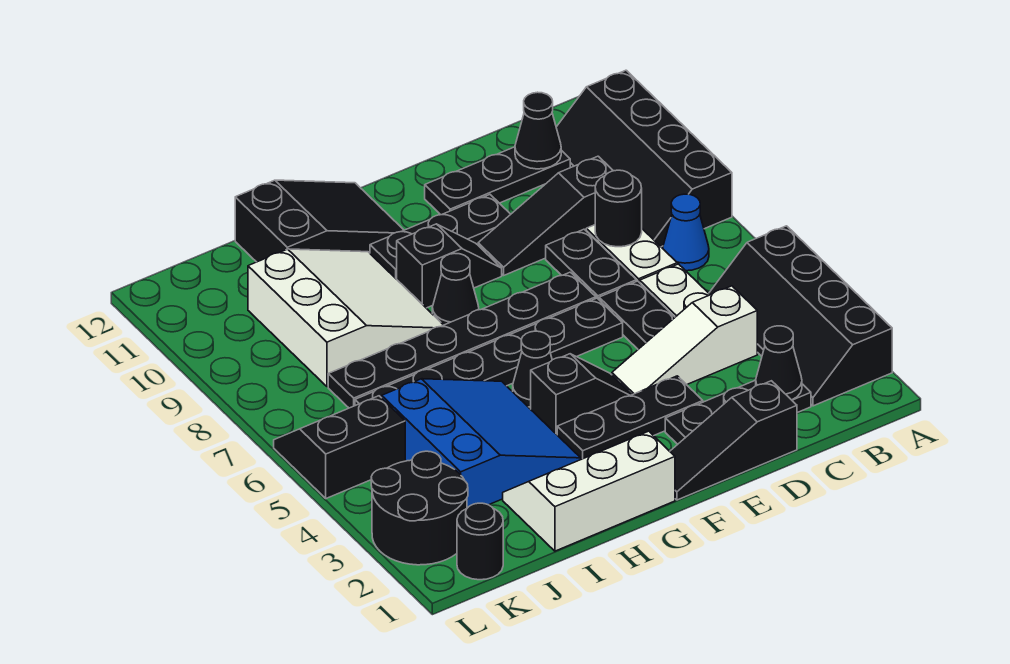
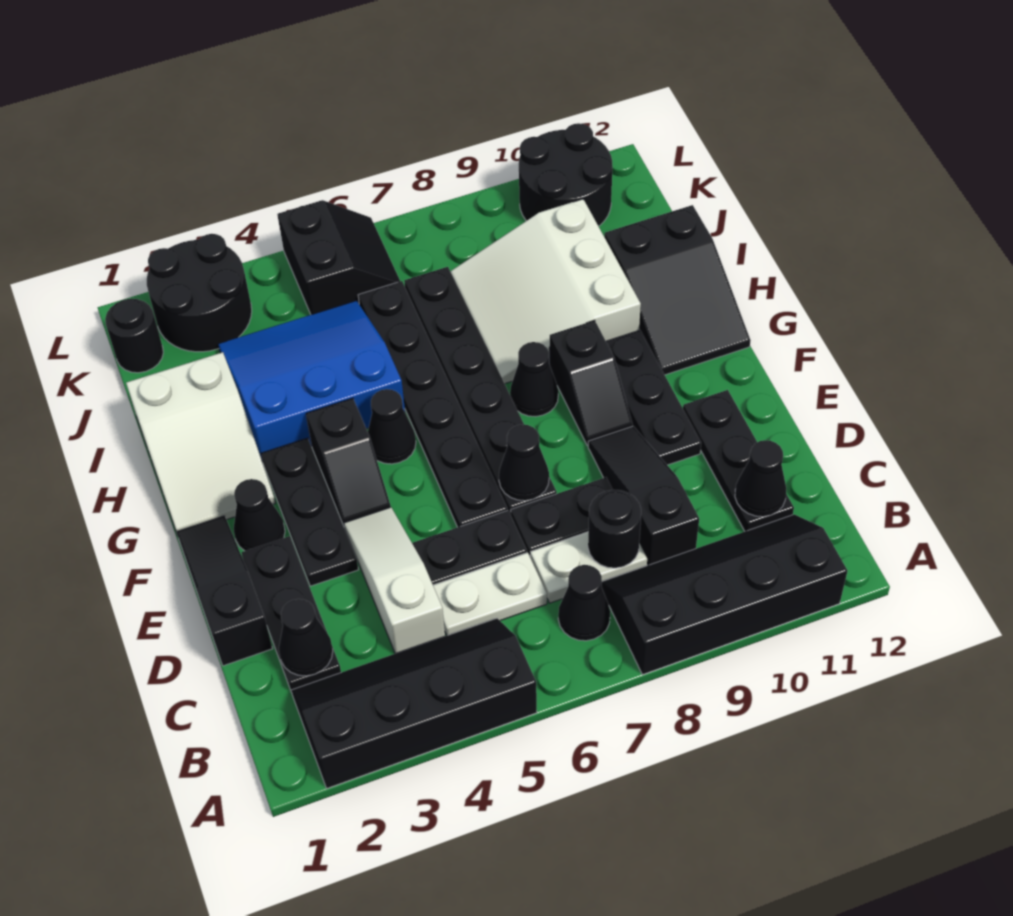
blue cone B7 level 1 -> black cone B7 level 1
none -> black cone E7 level 2
none -> black cone F2 level 1
white slope G1:I2 level 1 top 1 -> white slope G1:I2 level 1 top I
blue slope H3:J5 level 1 top J -> blue slope H3:J5 level 1 top H
white slope H8:J10 level 1 top J -> white slope H8:J10 level 1 top 10
none -> black round brick K10:L11 level 1

